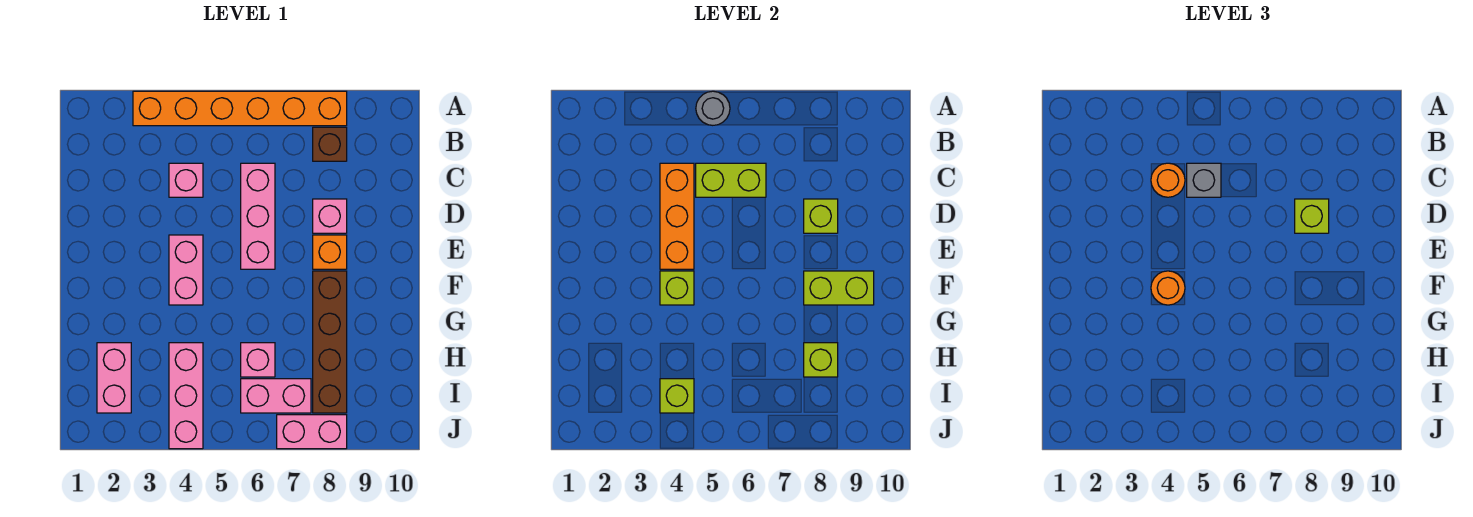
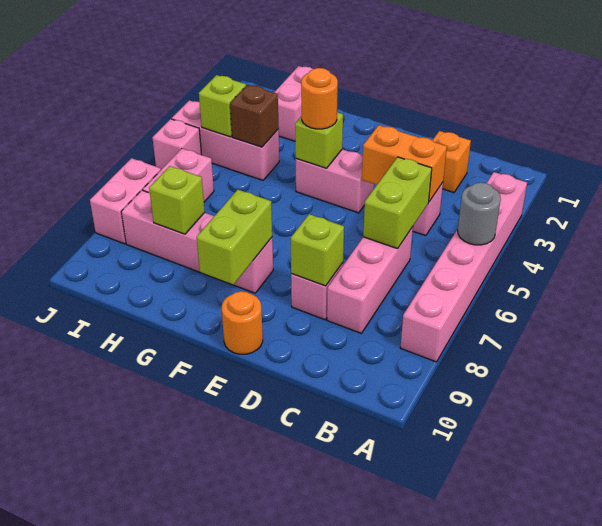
orange brick A3:A8 level 1 -> pink brick A3:A8 level 1
brown brick B8 level 1 -> brown brick H4 level 2
orange brick C4:E4 level 2 -> orange brick C4:D4 level 2
orange round brick C4 level 3 -> orange round brick E10 level 1
grey brick C5 level 3 -> none
pink brick C6:E6 level 1 -> pink brick C6:C8 level 1
lime brick D8 level 3 -> none
orange brick E8 level 1 -> orange brick C2 level 1
brown brick F8:I8 level 1 -> pink brick F8:I8 level 1
pink brick H2:I2 level 1 -> pink brick H1:H2 level 1
pink brick H6 level 1 -> pink brick J5 level 1

